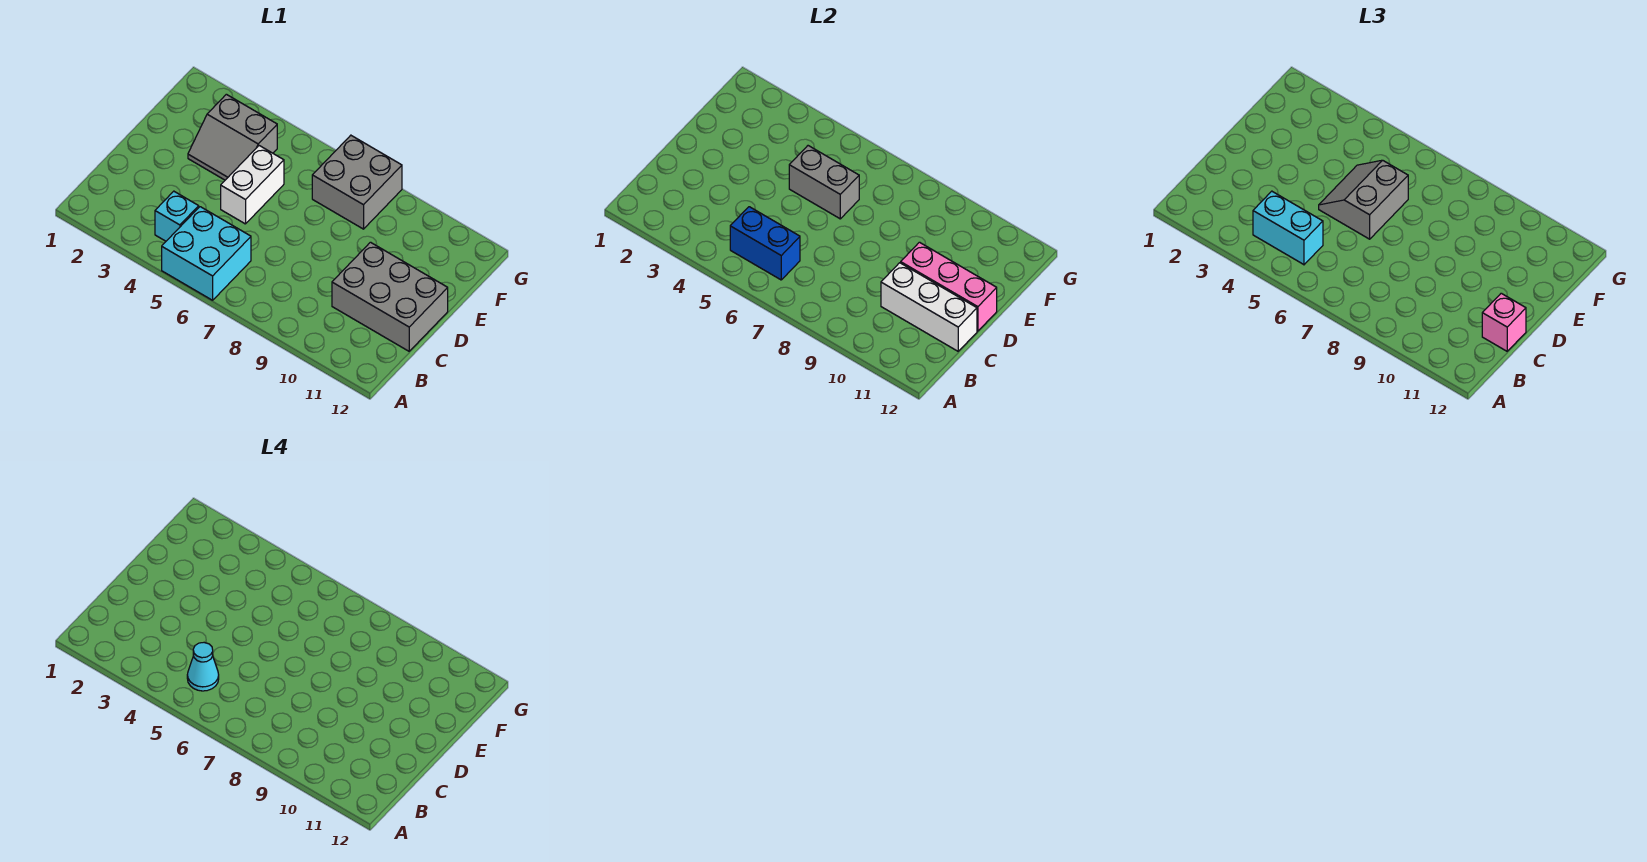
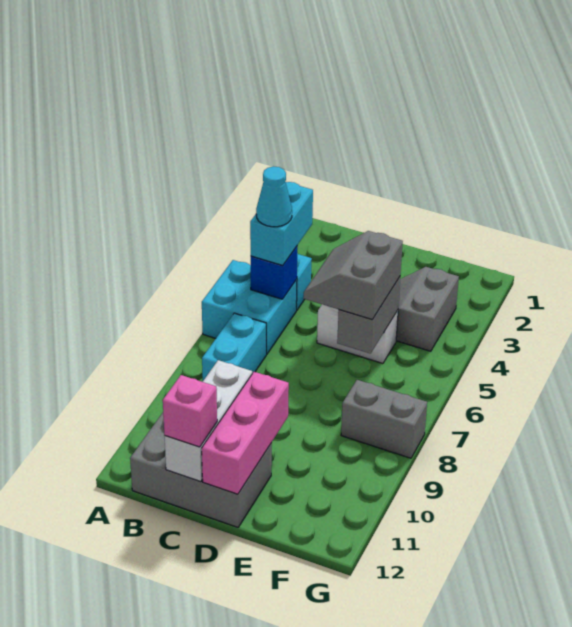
blue brick B5:B6 level 2 -> blue brick B5 level 2
none -> cyan brick B7:B8 level 1
grey brick C10:D12 level 1 -> grey brick B11:D12 level 1
grey slope D5:E6 level 3 top 6 -> grey slope D5:E6 level 3 top E
grey brick F7:G8 level 1 -> grey brick F8:G8 level 1

